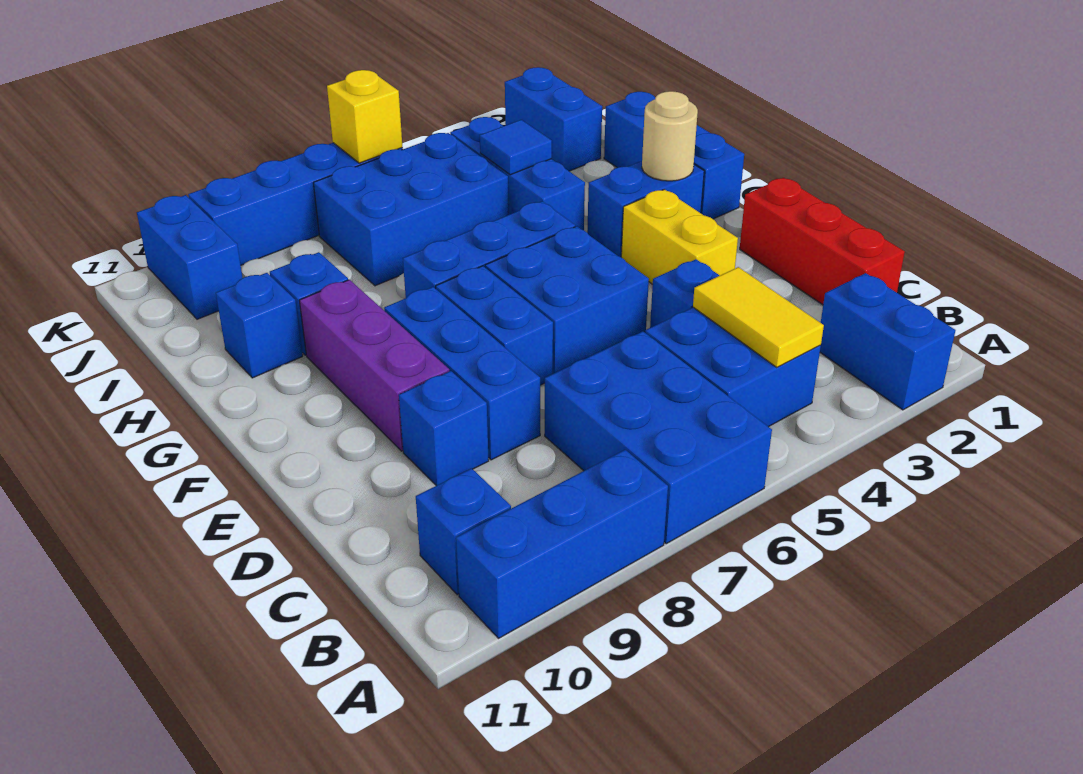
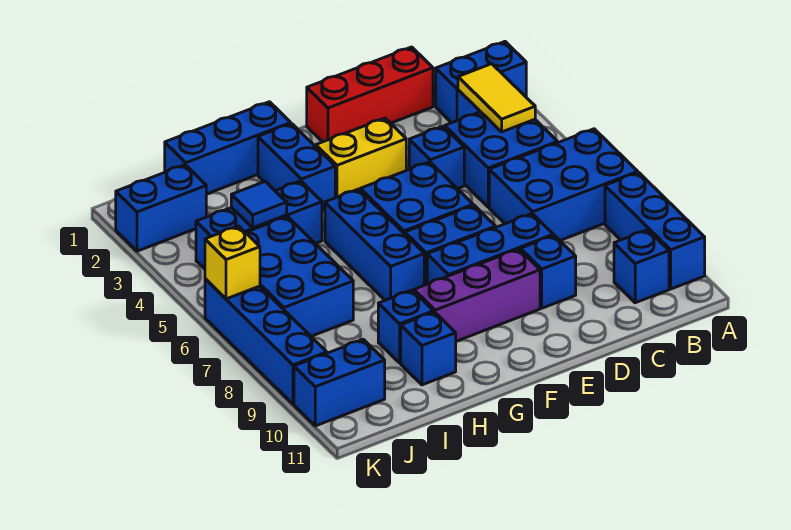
yellow tile B4:C4 level 2 -> yellow tile B3:B4 level 2
tan round brick G2 level 2 -> none

